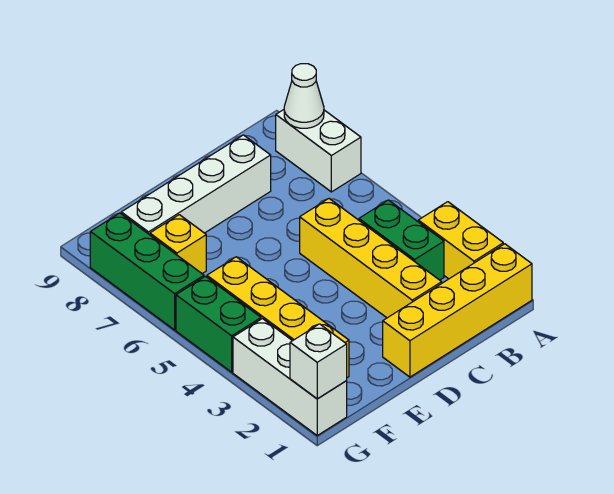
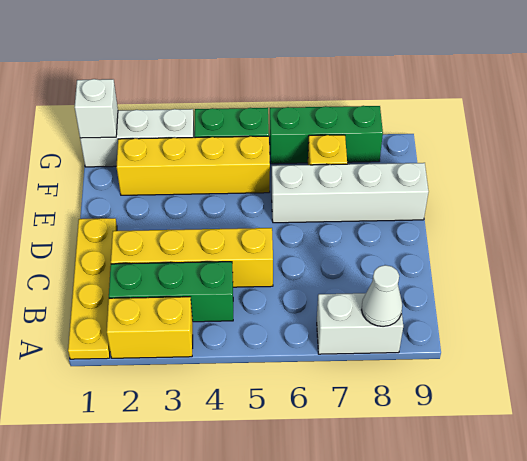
yellow brick A1:D1 level 1 -> yellow plate A1:D1 level 1
green brick B3:B4 level 1 -> green brick B2:B4 level 1
white brick C8:F8 level 1 -> white brick E6:E9 level 1

